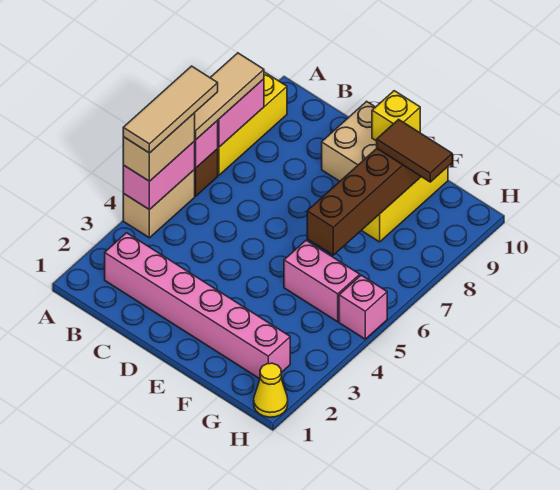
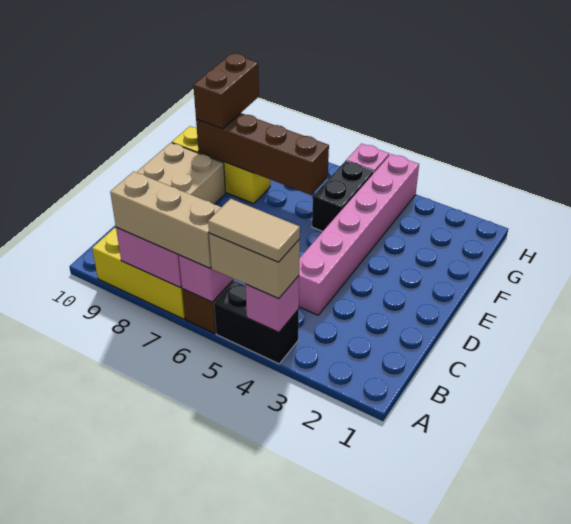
tan brick A4:A5 level 1 -> black brick A4:A5 level 1
pink brick A4:A5 level 2 -> pink brick A4 level 2
tan tile A4:A6 level 4 -> tan tile A4:A5 level 4
tan tile A6:A8 level 3 -> tan brick A6:A8 level 3
pink brick B2:G2 level 1 -> pink brick C4:H4 level 1
yellow brick E10 level 2 -> none
pink brick F5:G5 level 1 -> black brick F5:G5 level 1
brown tile F9:G9 level 3 -> brown brick F9:G9 level 3
yellow cone H1 level 1 -> none

